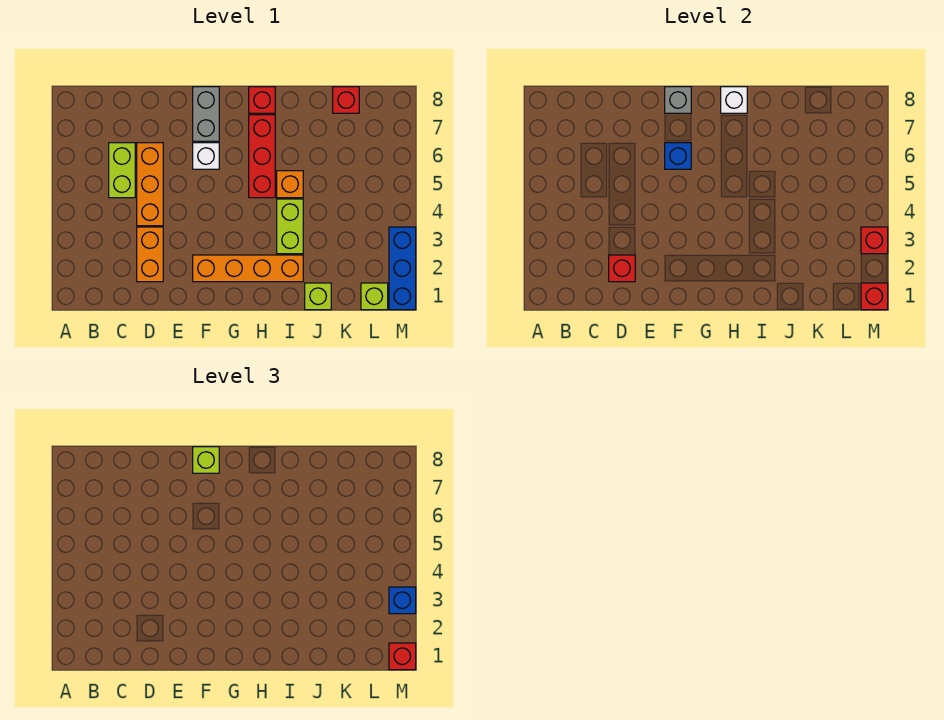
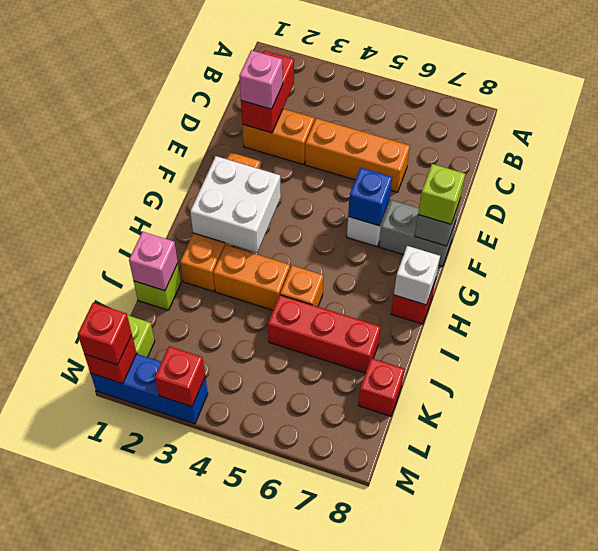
lime brick C5:C6 level 1 -> none
red brick D2 level 2 -> red brick C2:D2 level 2
none -> pink brick D2 level 3
none -> white brick G2:H3 level 2
red brick H5:H7 level 1 -> red brick J5:J7 level 1
lime brick I3:I4 level 1 -> orange brick I3:I4 level 1
none -> pink brick J1 level 2
blue brick M3 level 3 -> none

